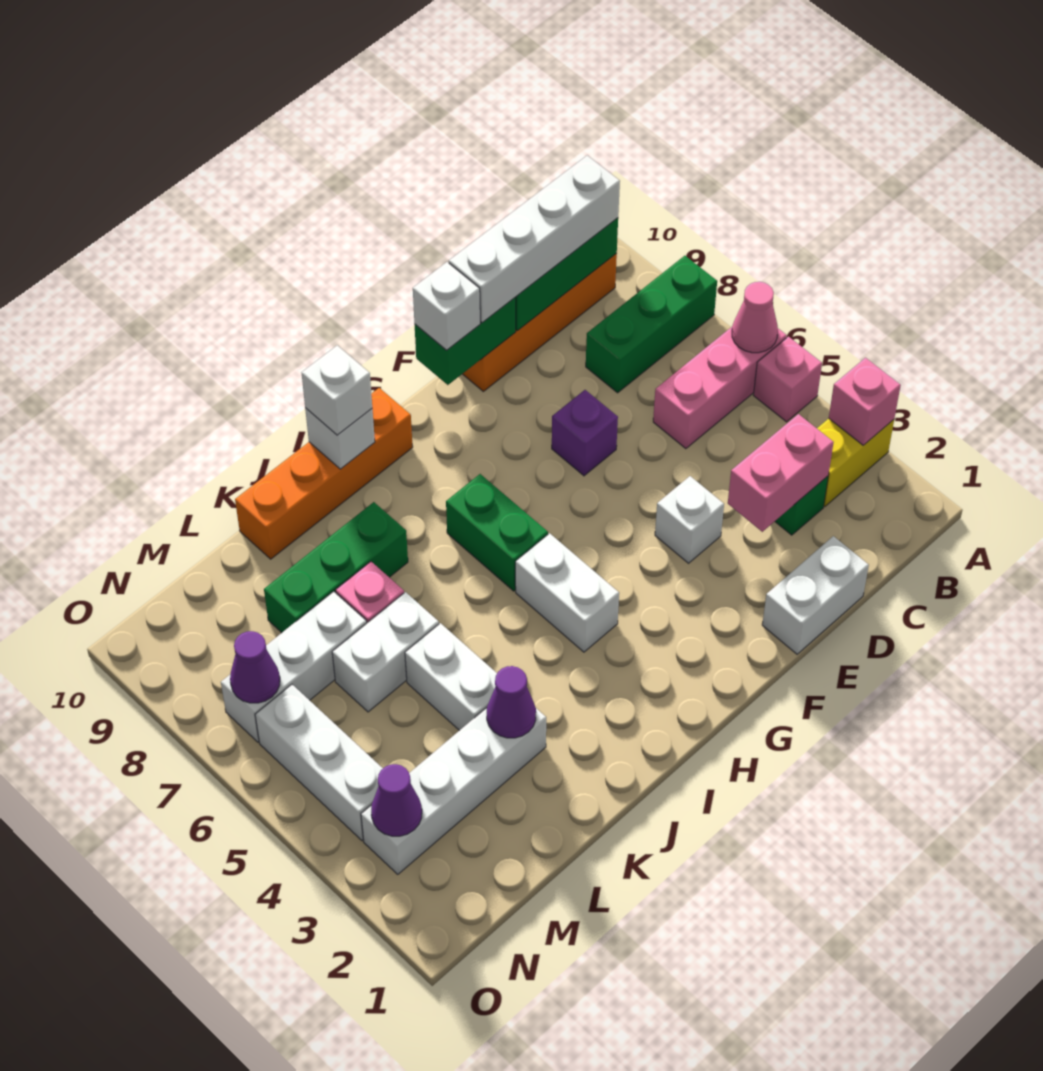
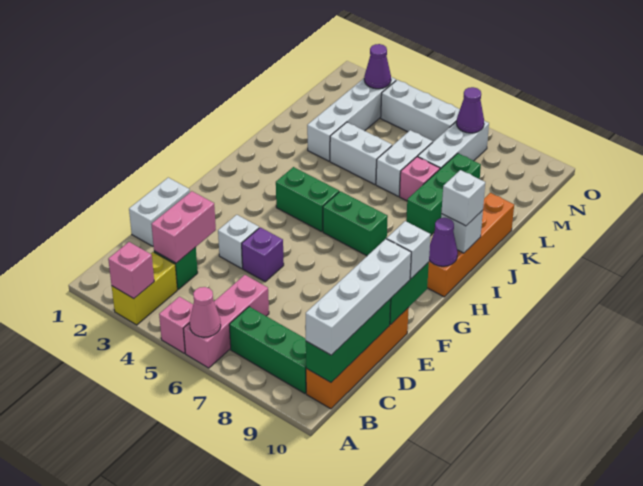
green brick A8:C8 level 1 -> green brick B7:B9 level 1
purple brick E7 level 1 -> purple brick E5 level 1
white brick H4:H5 level 1 -> green brick H4:H5 level 1
purple cone K3 level 2 -> purple cone H10 level 2

